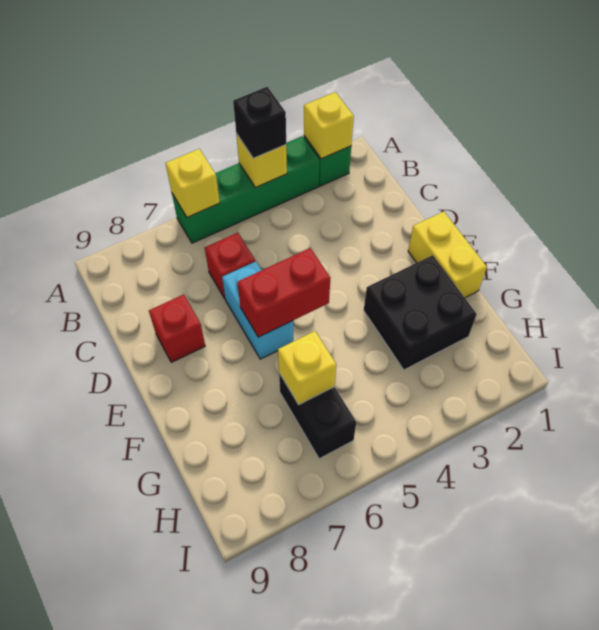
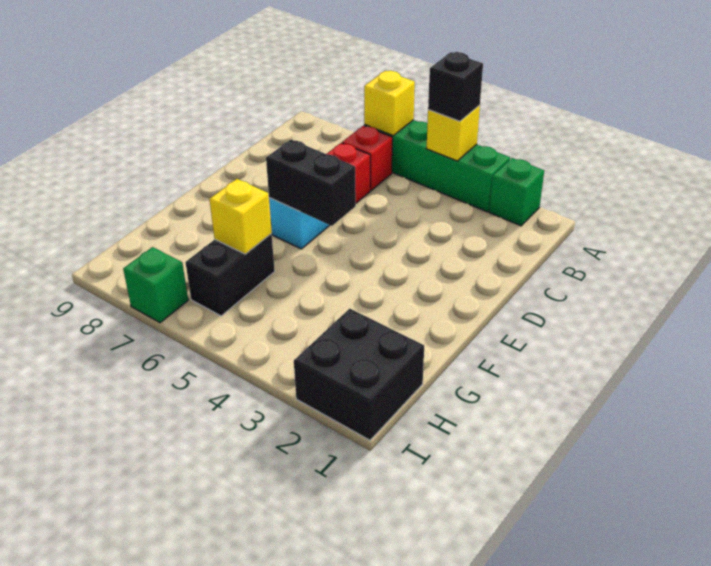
yellow brick A2 level 2 -> none
red brick D8 level 1 -> red brick B6 level 1
yellow brick E1:F1 level 1 -> none
red brick E5:E6 level 2 -> black brick E5:E6 level 2
black brick F2:G3 level 1 -> black brick H1:I2 level 1
none -> green brick I7 level 1

